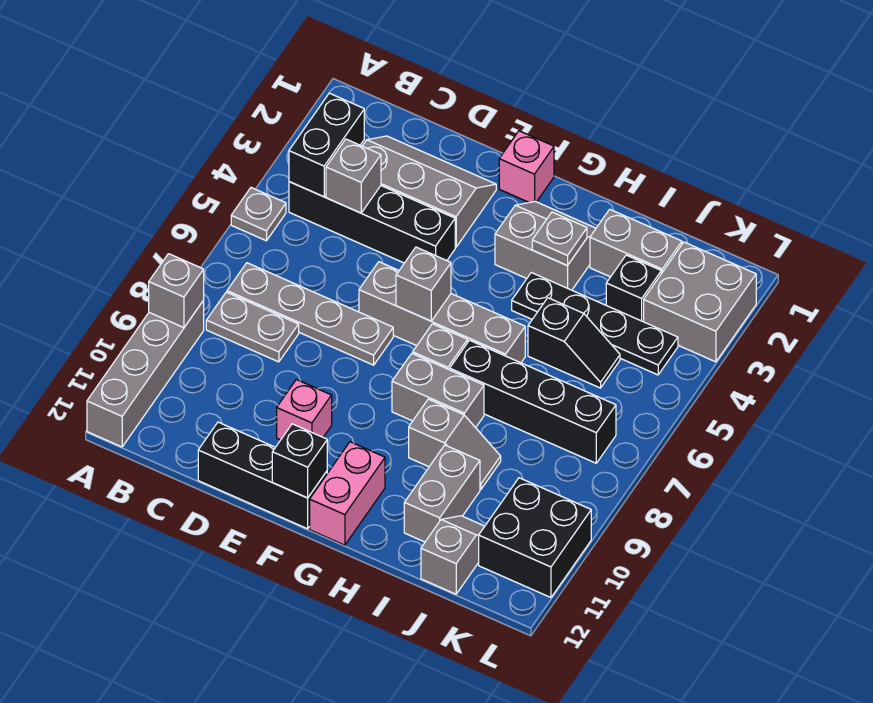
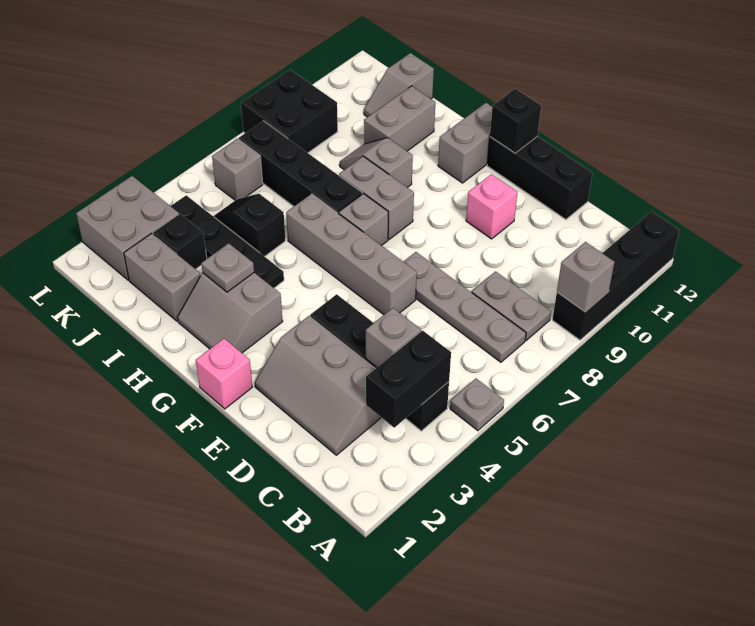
grey brick A9:A12 level 1 -> black brick A9:A12 level 1
grey brick F6 level 2 -> grey brick K6 level 1
pink brick G11:G12 level 1 -> grey brick G11:G12 level 1
black brick K10:L11 level 1 -> black brick K8:L9 level 1

